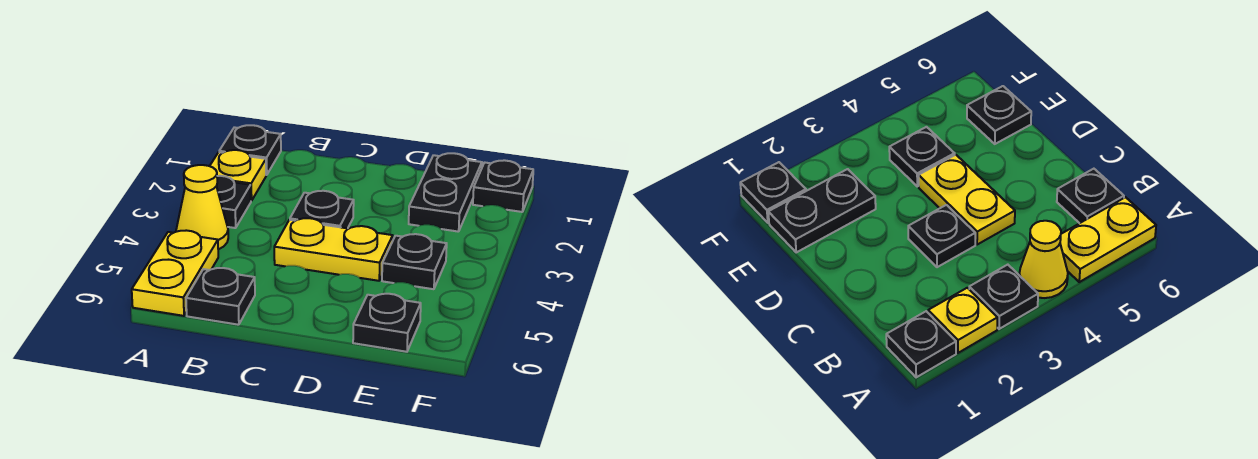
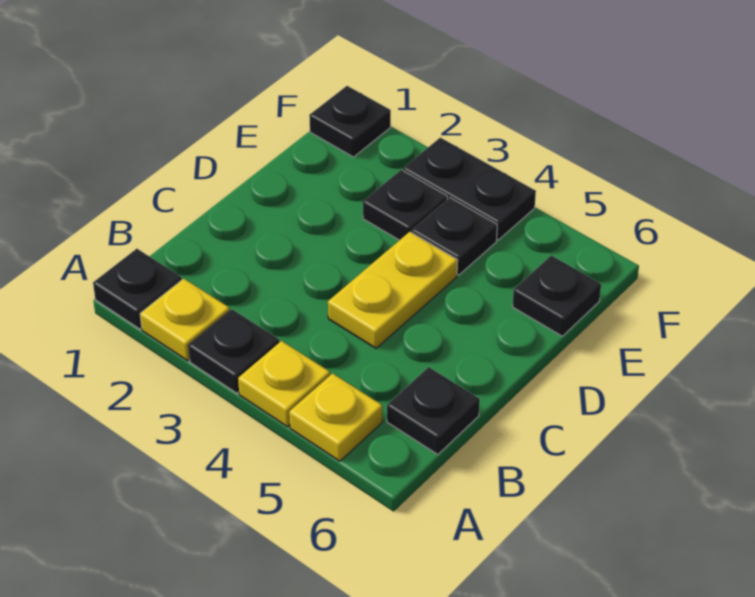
yellow cone A4 level 1 -> yellow plate A4 level 1
yellow plate A5:A6 level 1 -> yellow plate A5 level 1
black plate C3 level 1 -> black plate E3 level 1
black plate E1:E2 level 1 -> black plate F3:F4 level 1

